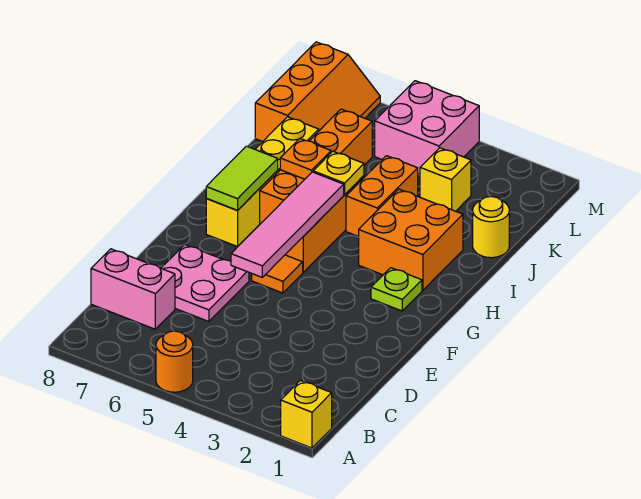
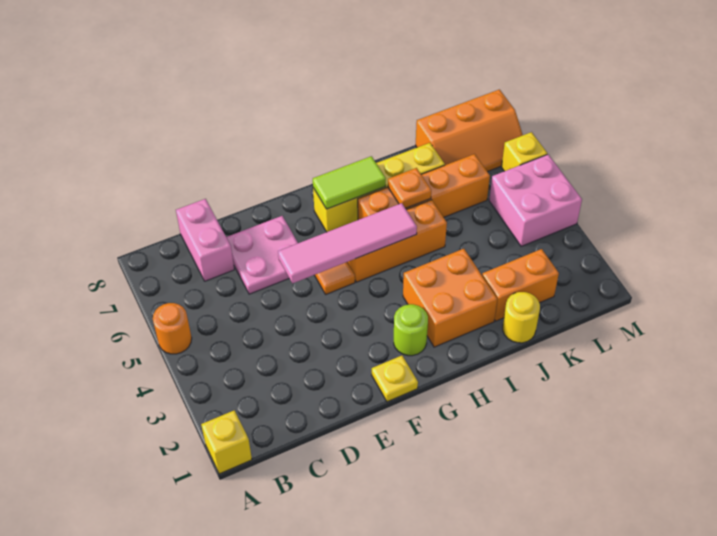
lime plate G2 level 1 -> lime round brick G2 level 1
orange brick I4:J4 level 1 -> orange brick J2:K2 level 1
yellow plate I5 level 2 -> yellow plate F1 level 1
yellow brick K3 level 1 -> yellow brick M6 level 1

